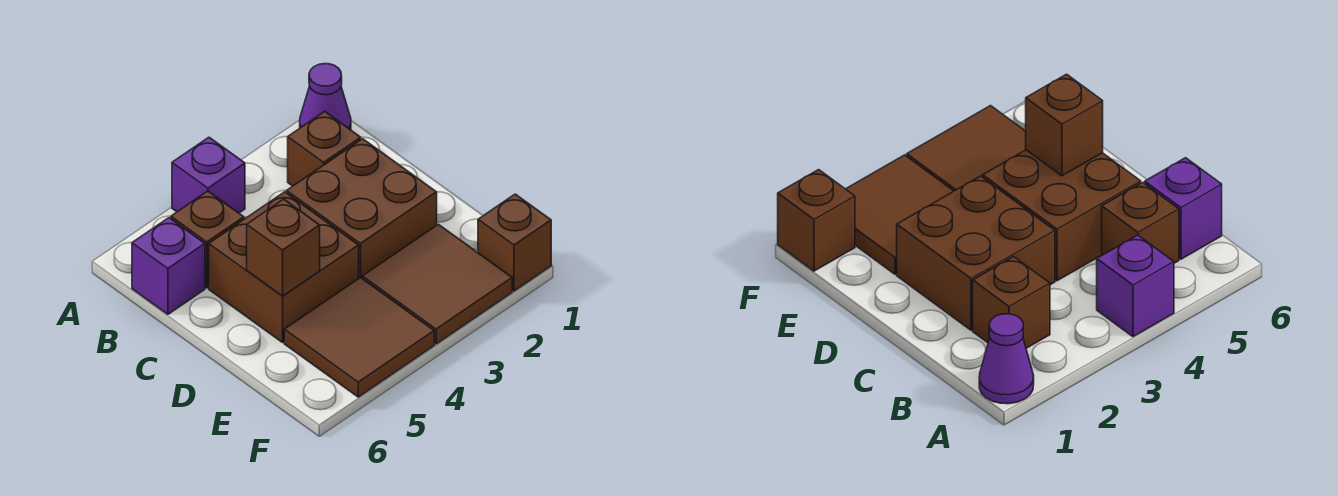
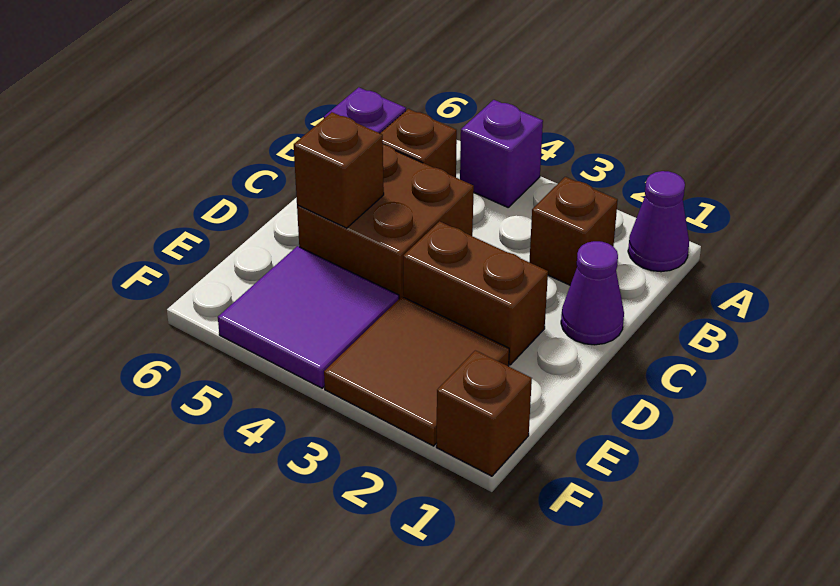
none -> purple cone C1 level 1
brown brick C2:D3 level 1 -> brown brick D2:D3 level 1
brown tile E4:F5 level 1 -> purple tile E4:F5 level 1

